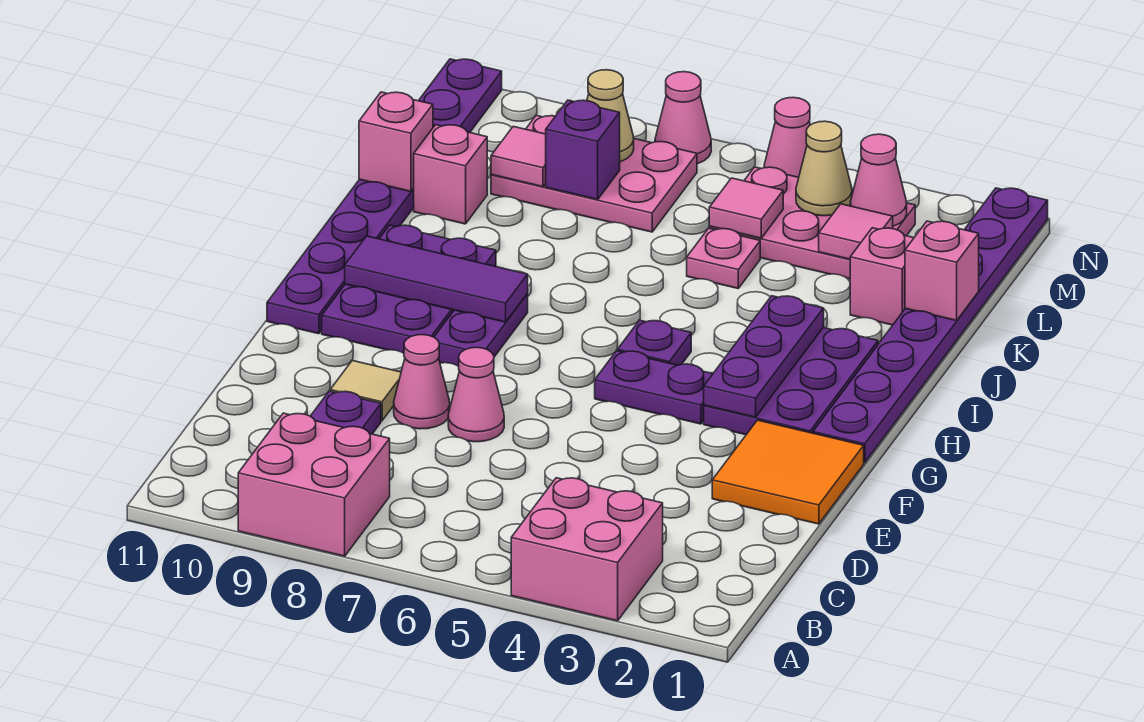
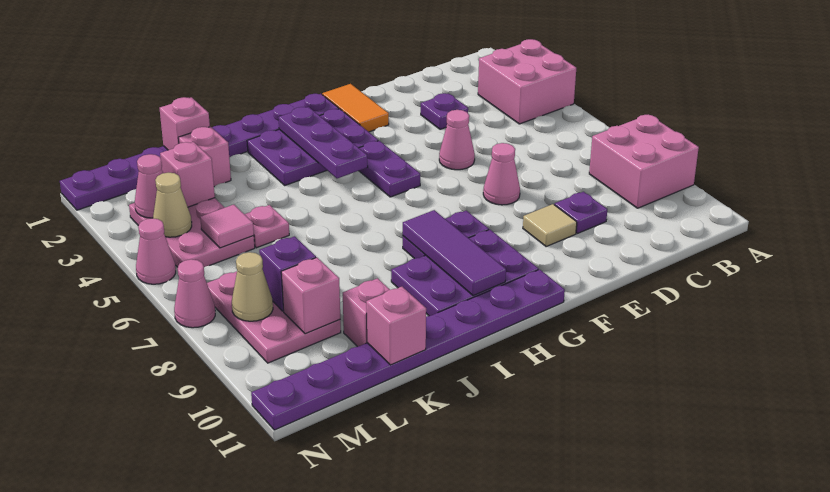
orange tile E1:F2 level 1 -> orange tile F1:F2 level 1
pink cone E8 level 1 -> pink cone E5 level 1
purple plate G3:I3 level 2 -> purple plate H2:H4 level 2
purple plate H5 level 1 -> purple plate D3 level 1
pink tile L3 level 2 -> pink brick L3 level 2
pink tile L9 level 2 -> pink brick L9 level 2

